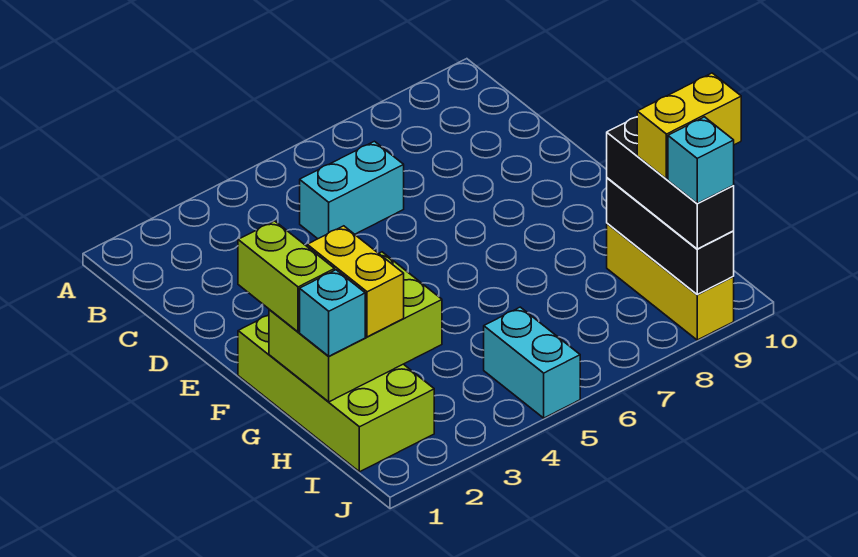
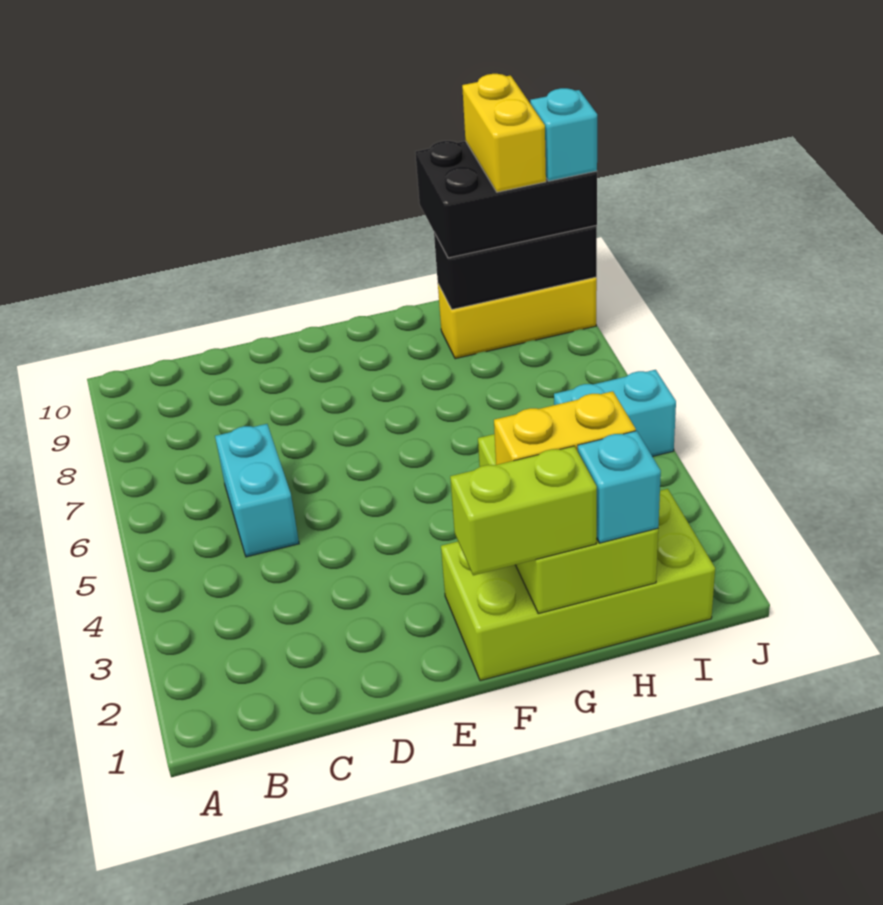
black brick H9:J9 level 3 -> black brick H9:J10 level 3

